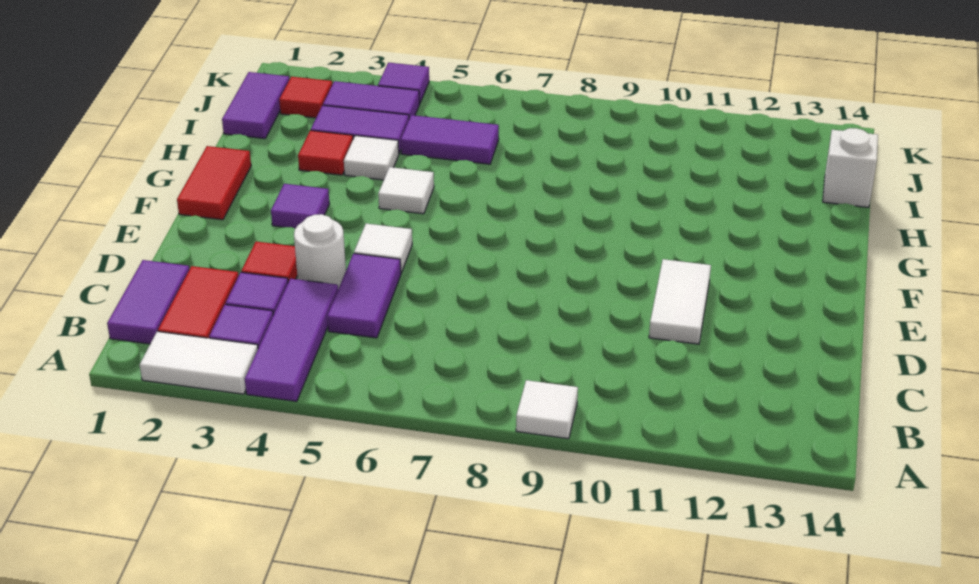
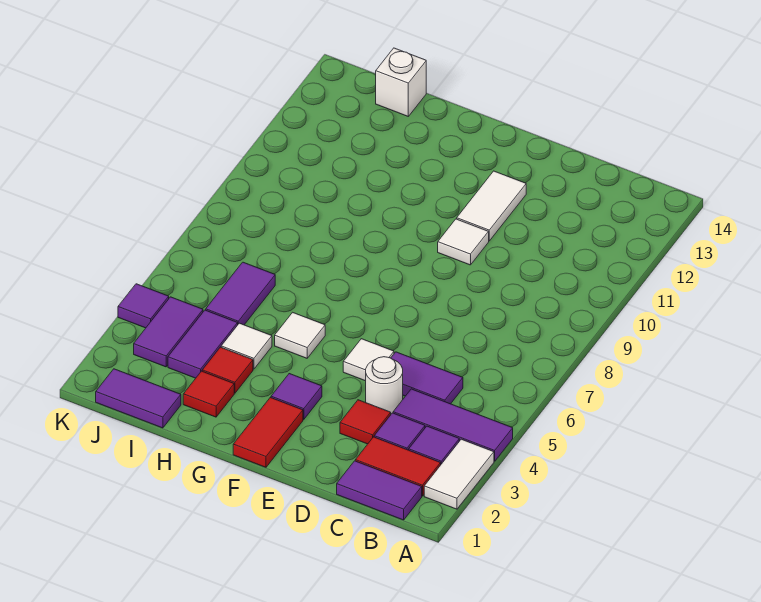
white tile A9 level 1 -> white tile E10 level 1
white tile D11:E11 level 1 -> white tile E11:E12 level 1
red tile F1:G1 level 1 -> red tile F1:F2 level 1
red tile J2 level 1 -> red tile H2 level 1

